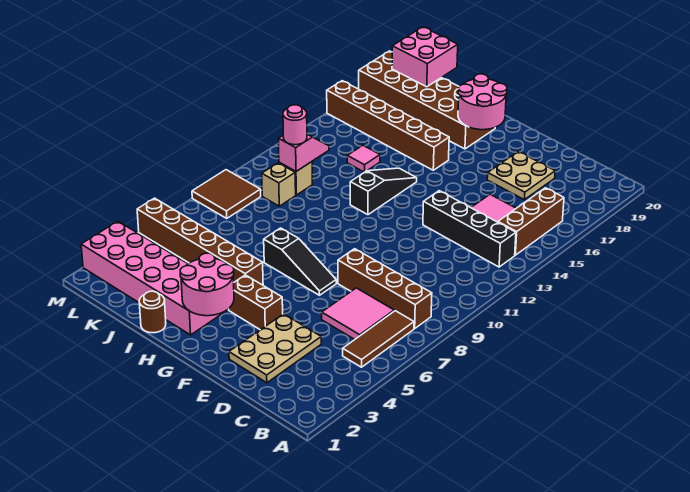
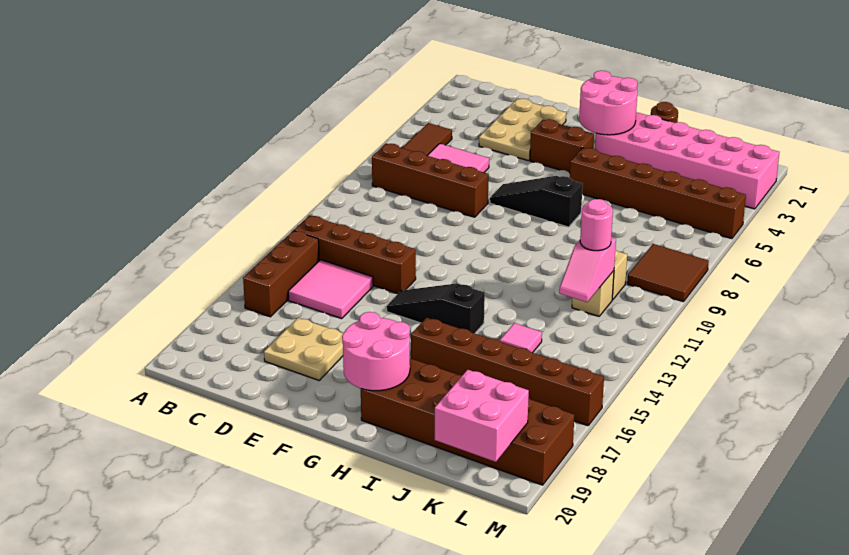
black brick B13:E13 level 1 -> brown brick B13:E13 level 1
black slope H12:H14 level 1 top 12 -> black slope F14:H14 level 1 top H

